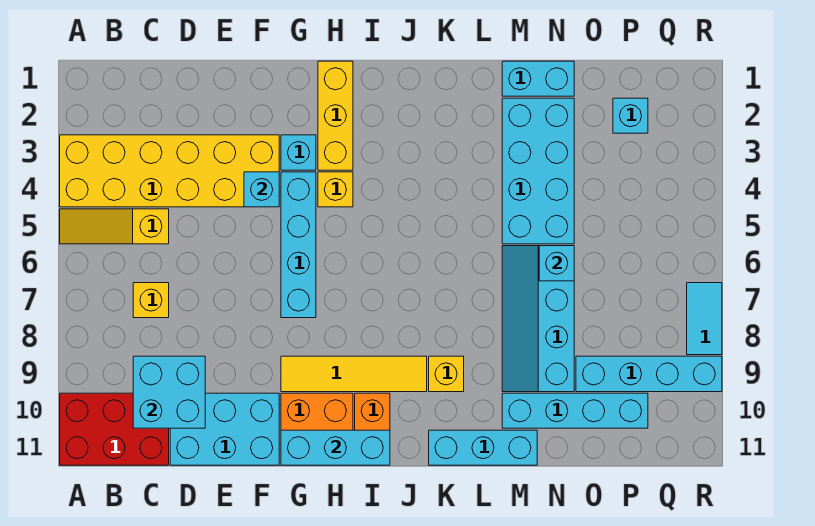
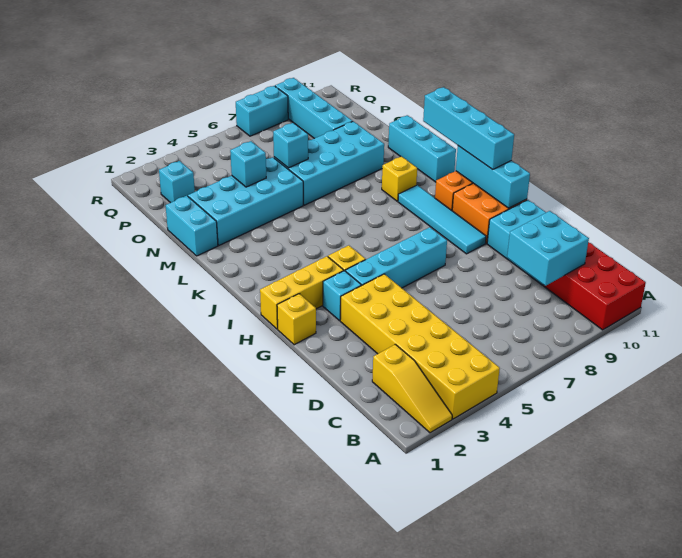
yellow slope A5:C5 level 1 top C -> yellow slope A2:C2 level 1 top C
yellow brick C7 level 1 -> yellow brick G1 level 1
cyan brick F4 level 2 -> cyan brick N4 level 2
yellow tile G9:J9 level 1 -> cyan tile G9:J9 level 1
cyan slope M6:N9 level 1 top N -> cyan brick M6:N9 level 1
cyan brick M10:P10 level 1 -> cyan brick H11:K11 level 3
cyan tile R7:R8 level 1 -> cyan brick R7:R8 level 1

